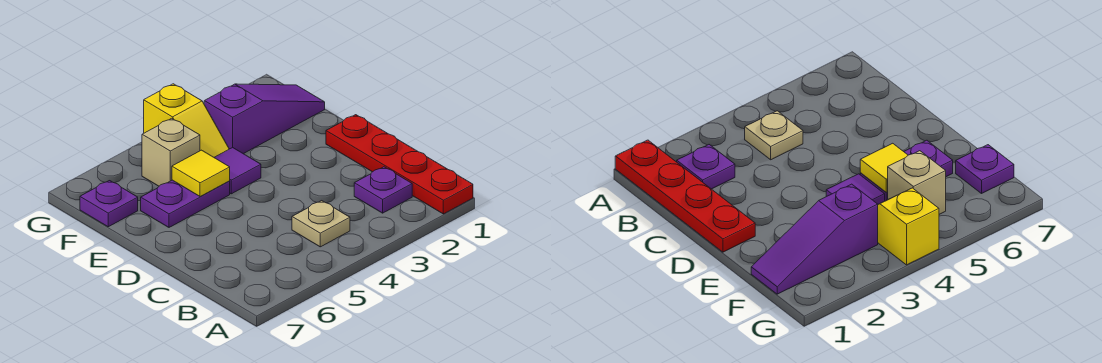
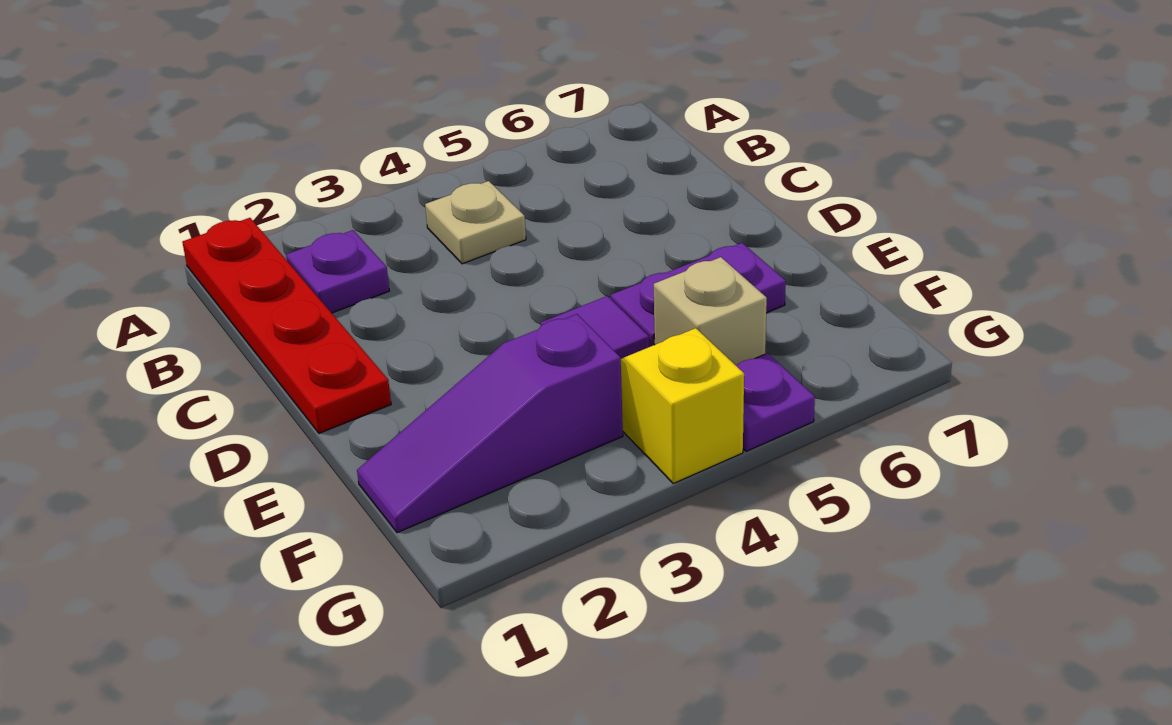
yellow tile E5 level 2 -> none
purple plate F7 level 1 -> purple plate G5 level 1

